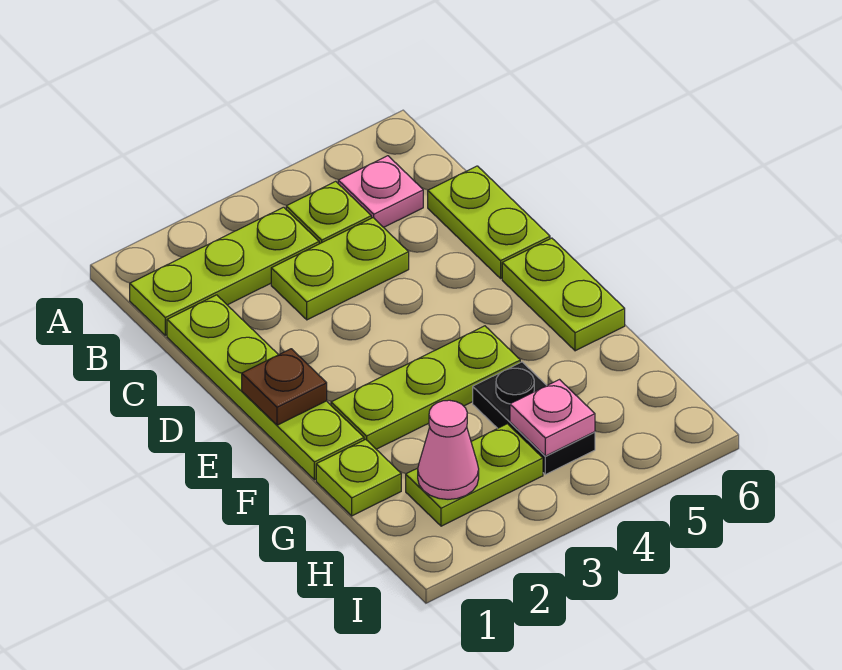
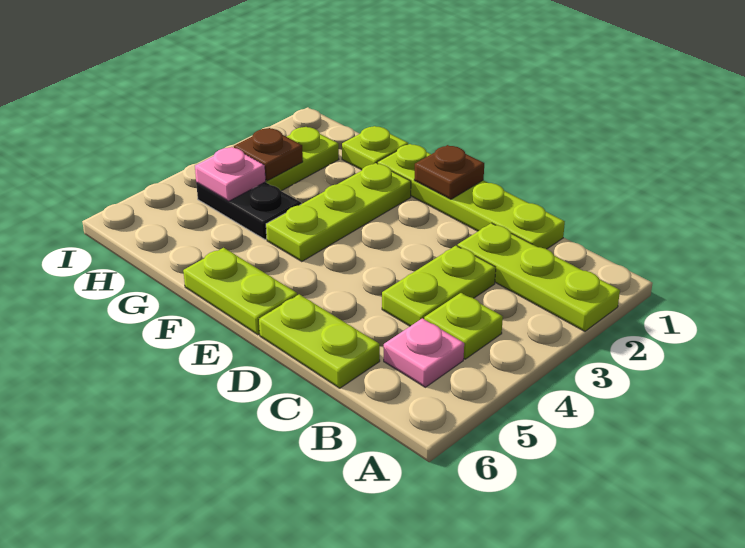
lime plate B1:B3 level 1 -> lime plate A2:C2 level 1
pink cone H2 level 2 -> none
none -> brown plate H3 level 2

